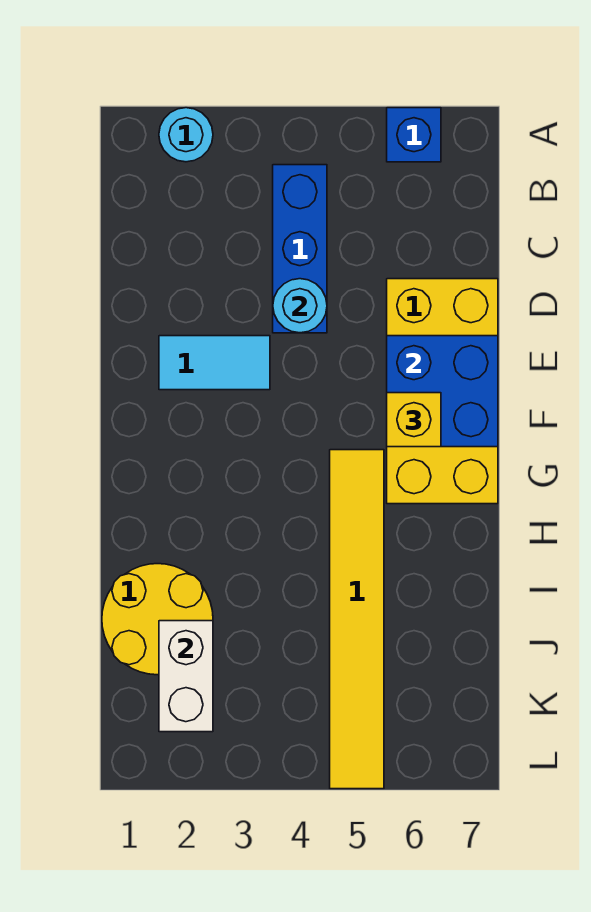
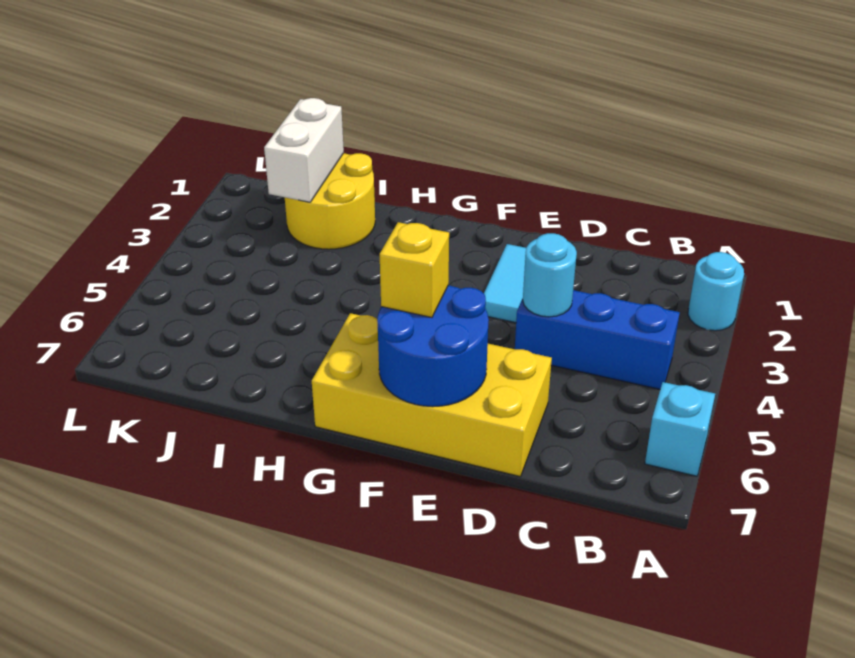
blue brick A6 level 1 -> cyan brick A6 level 1
blue brick E6:F7 level 2 -> blue round brick E6:F7 level 2
yellow tile G5:L5 level 1 -> none
white brick J2:K2 level 2 -> white brick J1:J2 level 2

